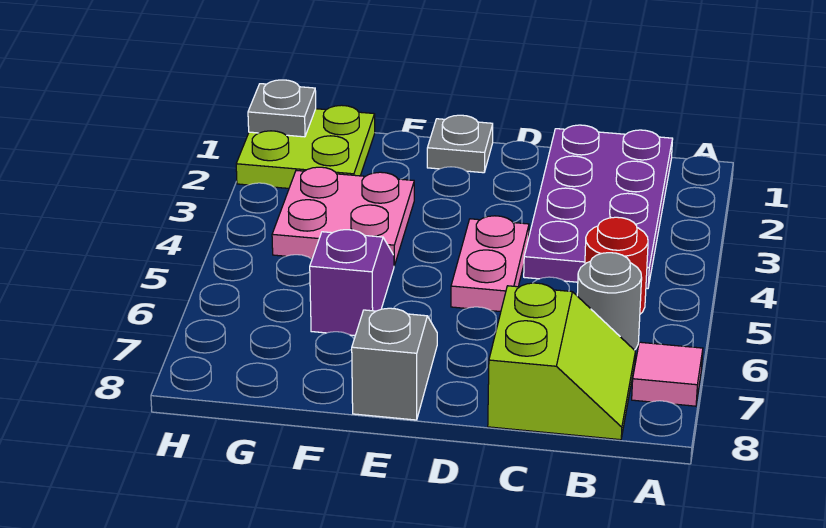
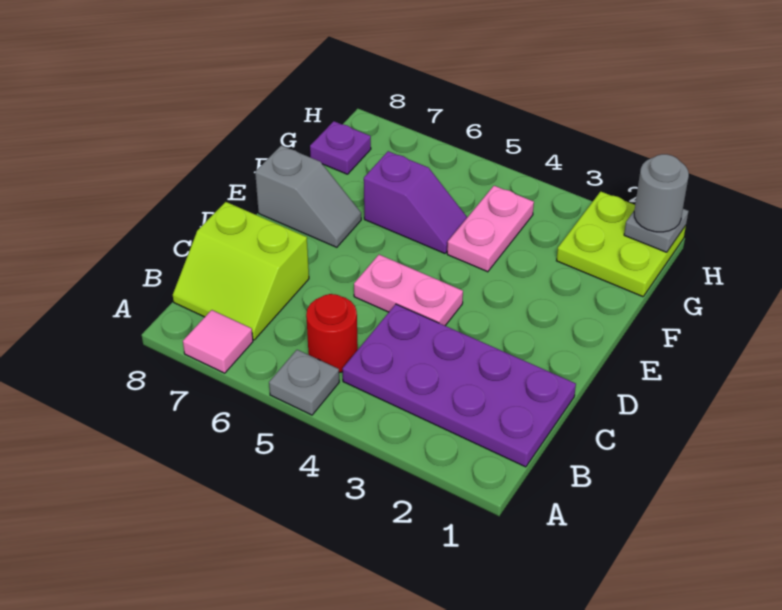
grey round brick B6 level 1 -> grey round brick H1 level 3
grey plate E1 level 1 -> grey plate A5 level 1
pink plate F3:G4 level 1 -> pink plate F4:G4 level 1
none -> purple plate G8 level 1

